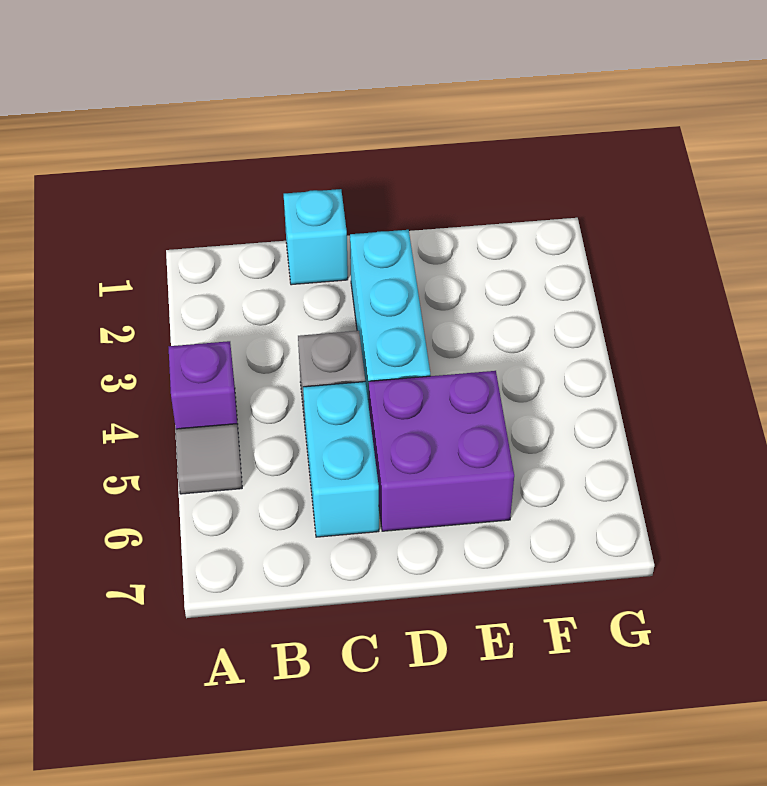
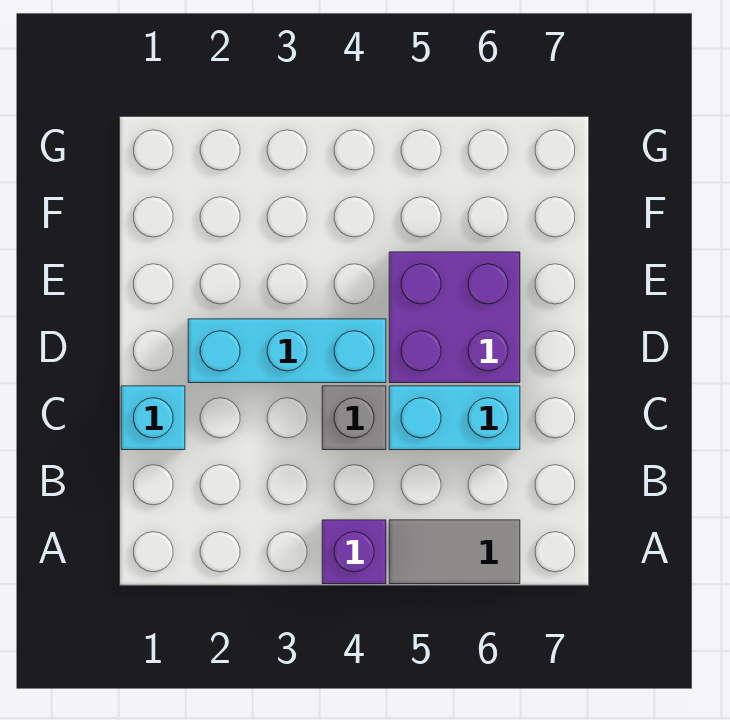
grey tile A5 level 1 -> grey tile A5:A6 level 1

